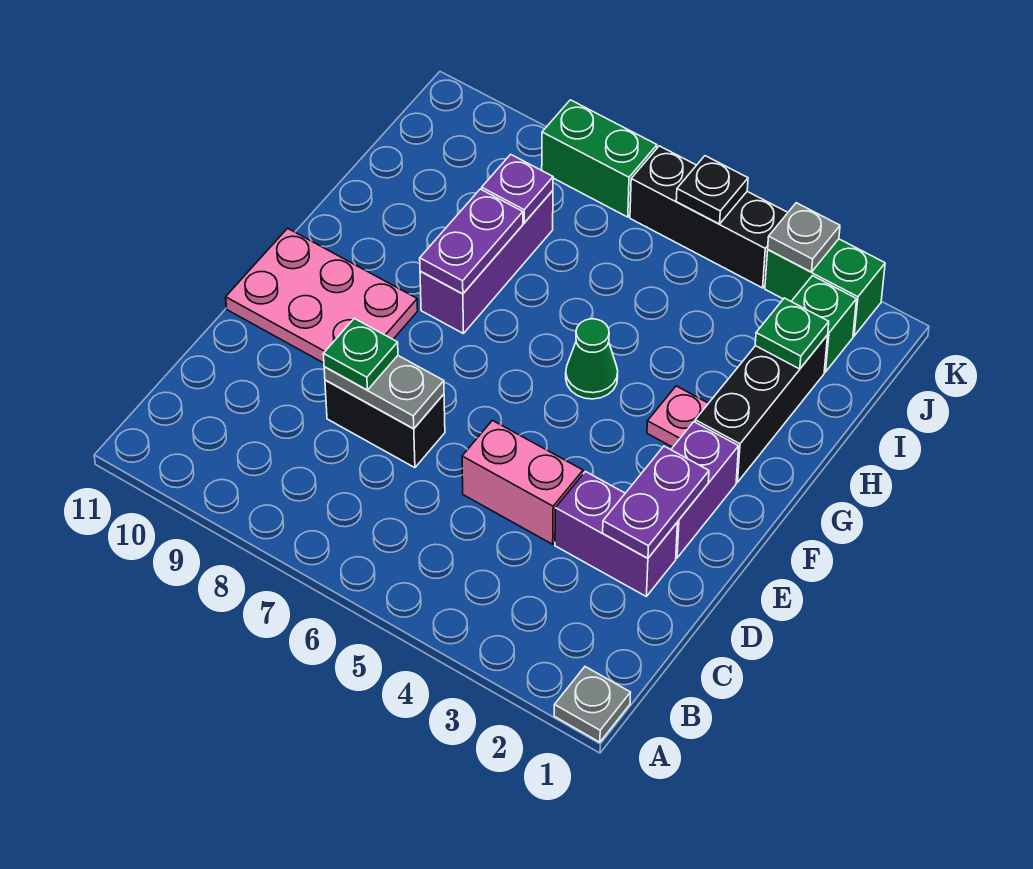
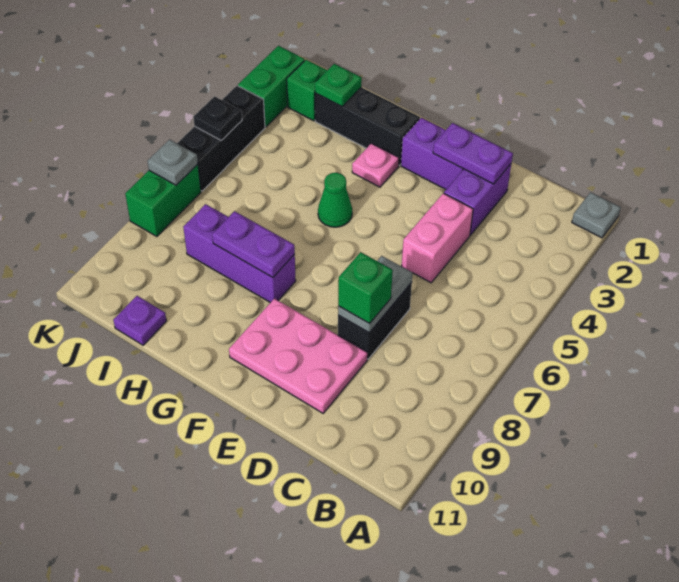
green plate D8 level 3 -> green brick D8 level 3
pink plate E9:F11 level 1 -> pink plate D9:F10 level 1
purple plate I8 level 2 -> purple plate I11 level 1
grey plate K3 level 2 -> grey plate K7 level 2

